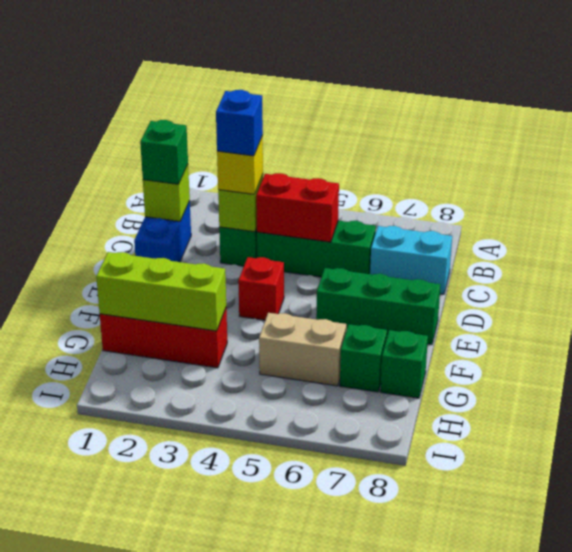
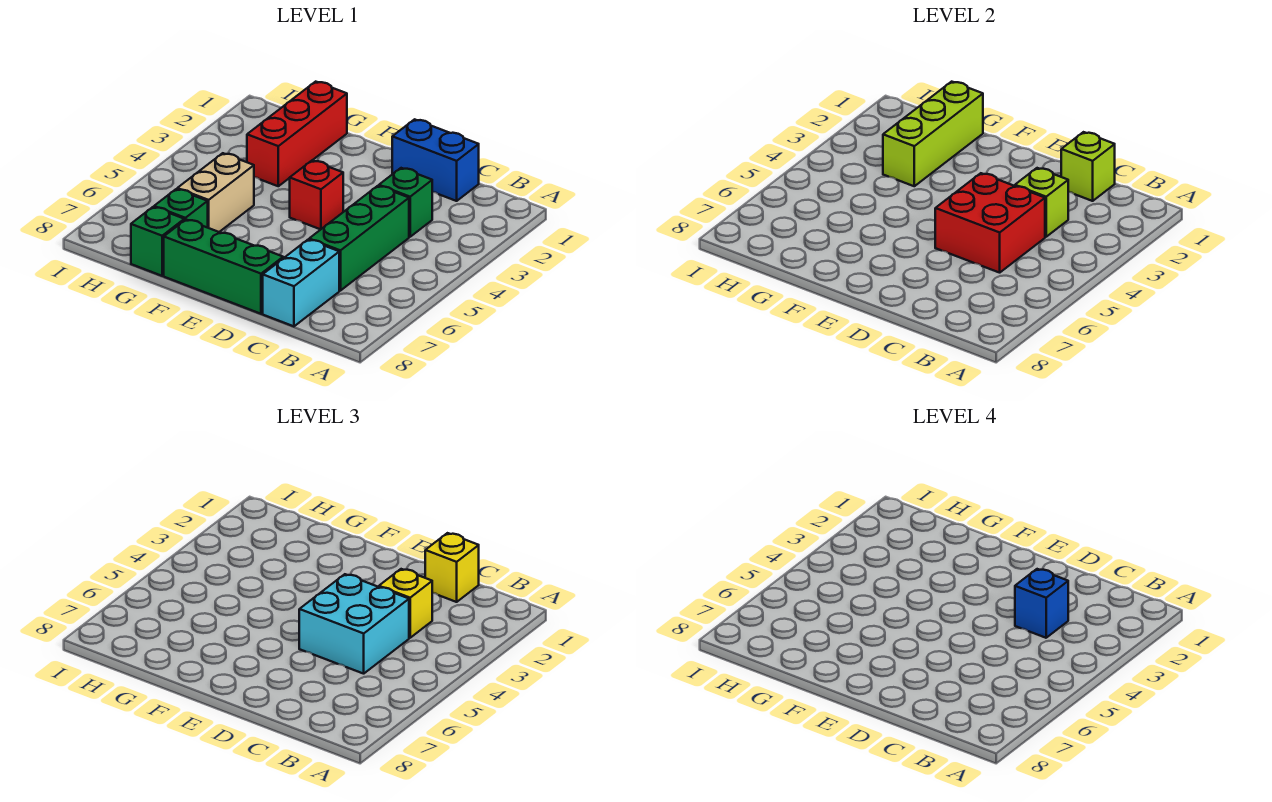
green brick C1 level 3 -> yellow brick C1 level 3
red brick C4:C5 level 2 -> red brick C4:D5 level 2
none -> cyan brick C4:D5 level 3
green brick E6:E8 level 1 -> green brick D8:F8 level 1

